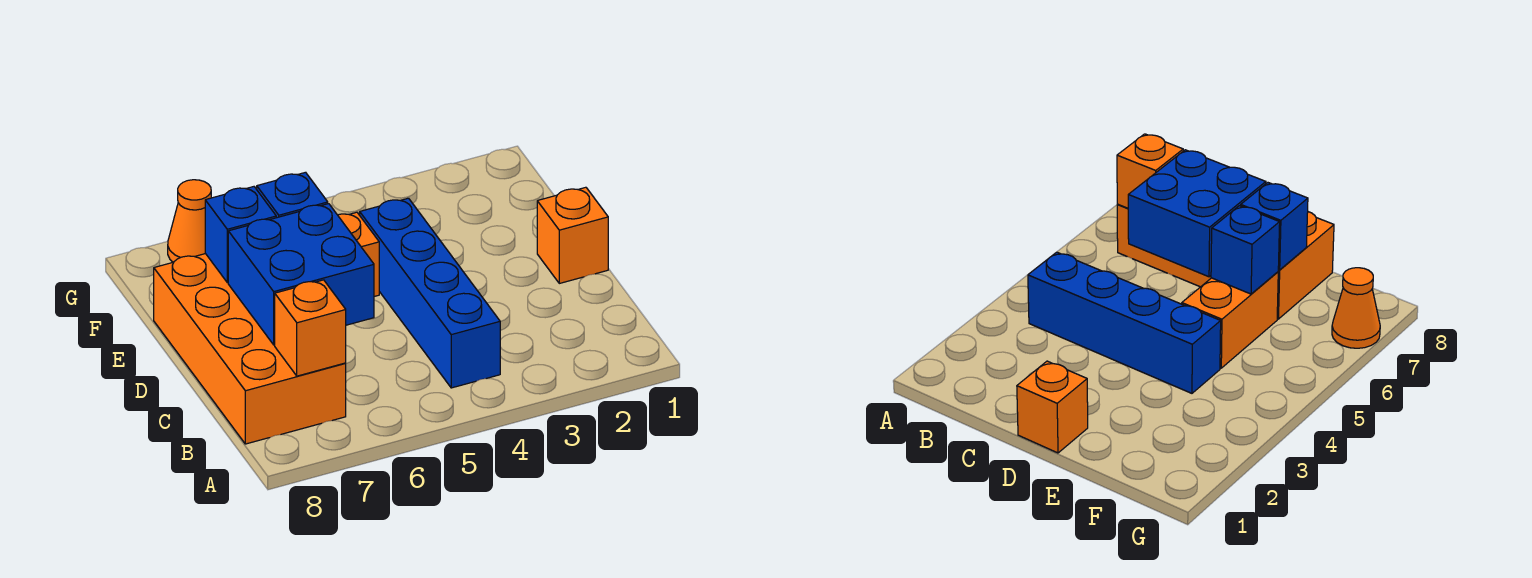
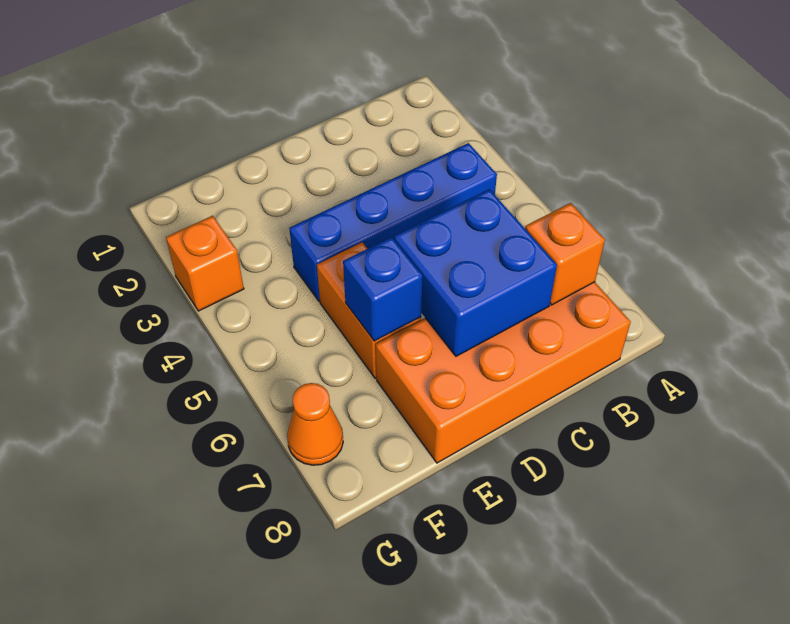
orange brick D1 level 1 -> orange brick G3 level 1
blue brick E7 level 2 -> none

